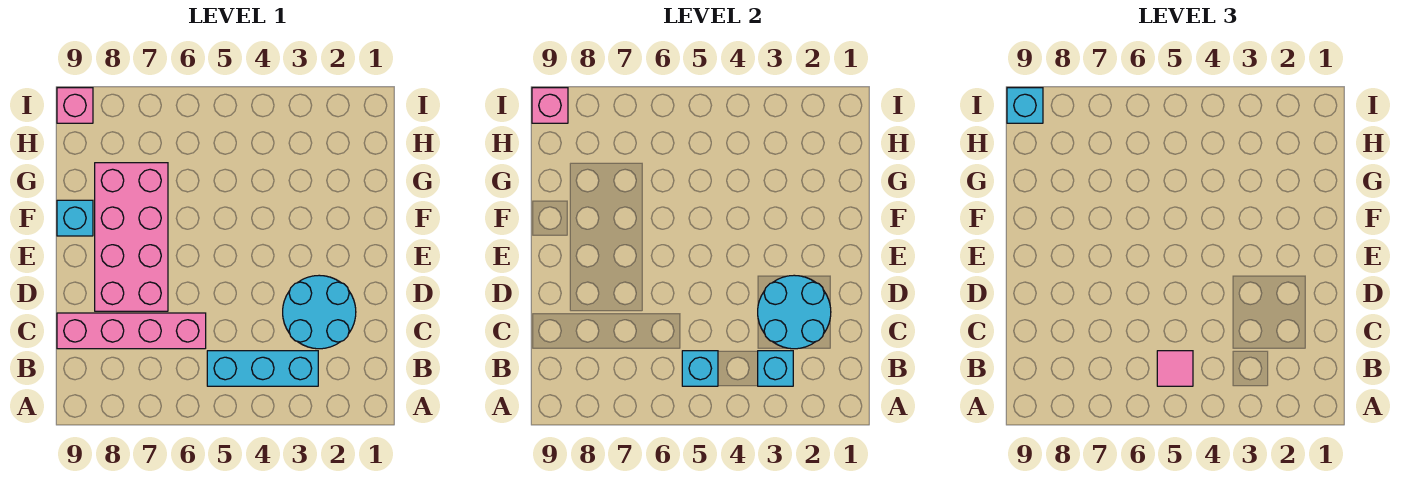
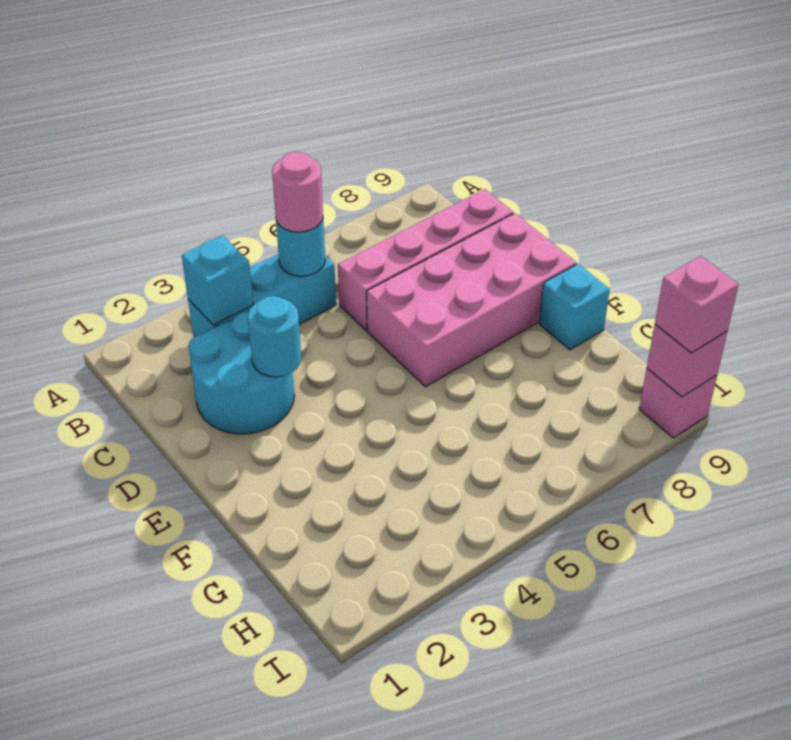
cyan brick B5 level 2 -> cyan round brick B5 level 2
pink tile B5 level 3 -> pink round brick B5 level 3
cyan round brick C2:D3 level 2 -> cyan round brick D3 level 2
pink brick D7:G8 level 1 -> pink brick D6:E9 level 1
cyan brick I9 level 3 -> pink brick I9 level 3

